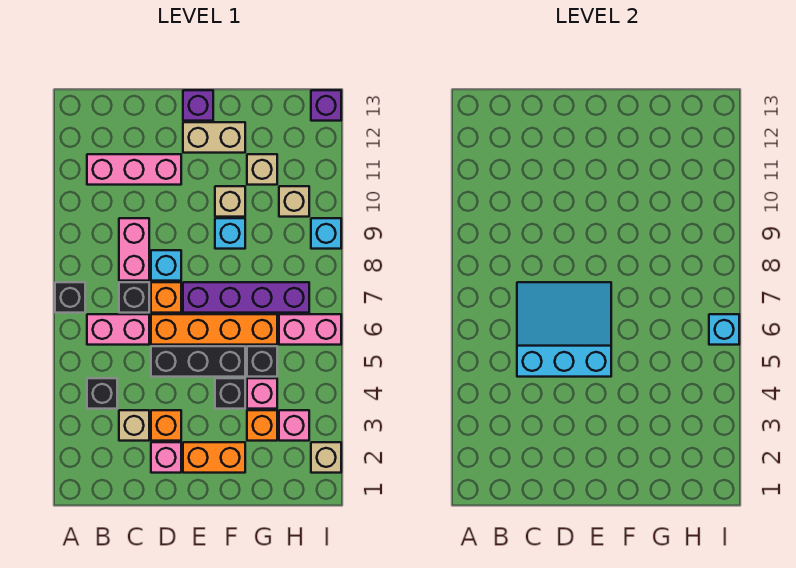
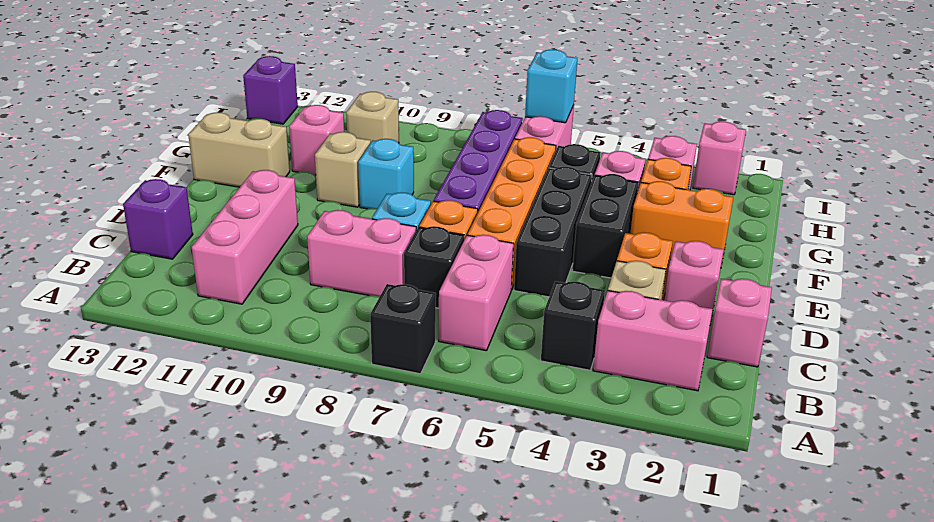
none -> pink brick B2:B3 level 1
none -> pink brick C1 level 1
cyan slope C5:E7 level 2 top 5 -> none
orange brick E2:F2 level 1 -> orange brick F2:F3 level 1
tan brick E12:F12 level 1 -> tan brick F12:F13 level 1
purple brick E13 level 1 -> purple brick C13 level 1
black brick F4 level 1 -> black brick E4:F4 level 1
tan brick G11 level 1 -> pink brick G11 level 1
tan brick I2 level 1 -> pink brick I2 level 1
cyan brick I9 level 1 -> none

